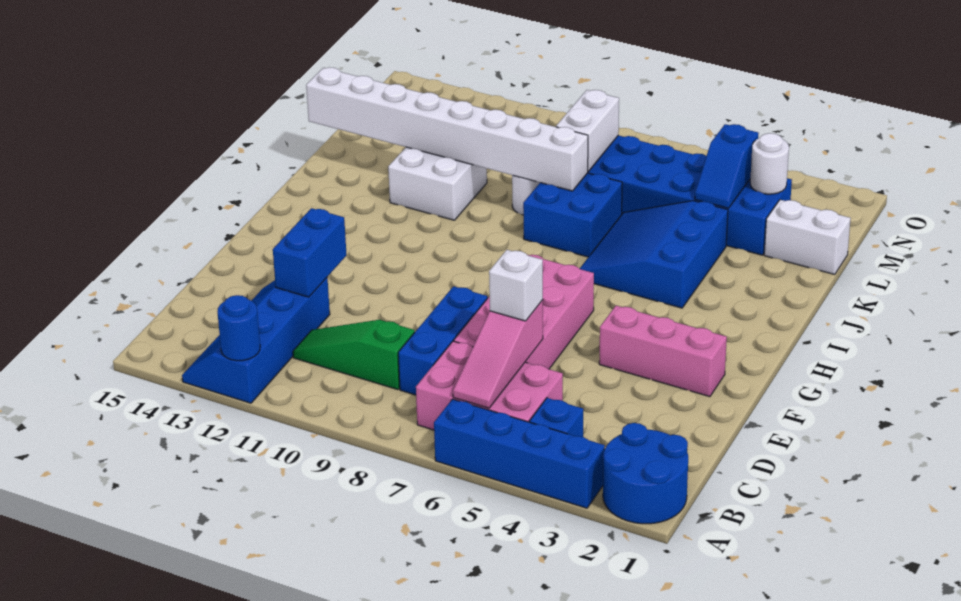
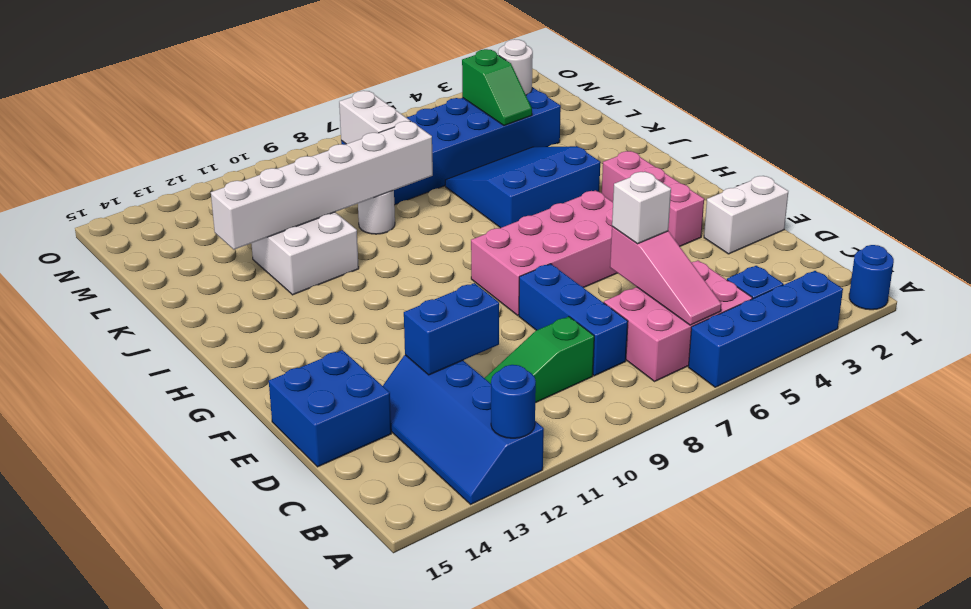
blue round brick A1:B2 level 1 -> blue round brick A1 level 1
pink brick D6:G7 level 1 -> pink brick F5:G8 level 1
blue brick D12:E12 level 2 -> blue brick D11:D12 level 2
pink brick F2:F4 level 1 -> pink brick F3:H3 level 1
blue slope I4:K6 level 1 top 4 -> blue slope I4:K6 level 1 top I
blue brick J7:K8 level 1 -> blue brick D14:E15 level 1
white brick K8:K15 level 2 -> white brick K8:K13 level 2
white brick L1:L2 level 1 -> white brick E1:E2 level 1
blue slope L4:M4 level 2 top M -> green slope L4:M4 level 2 top M

